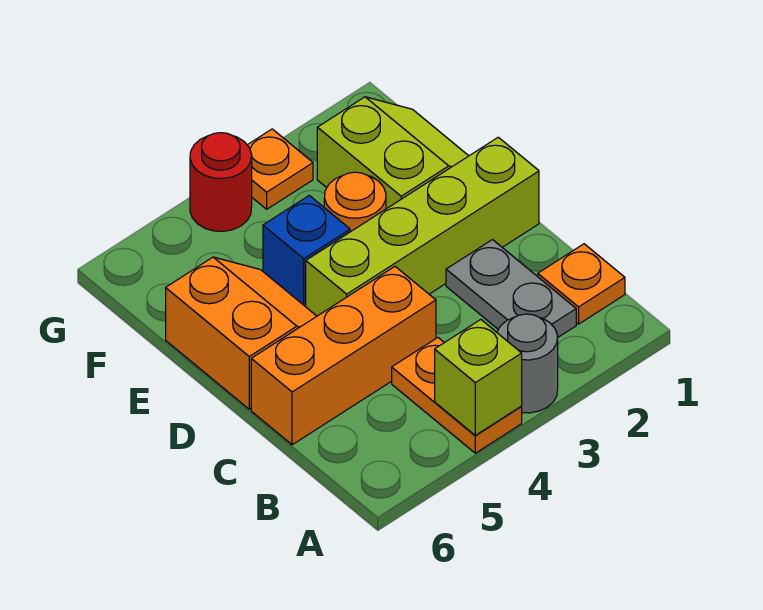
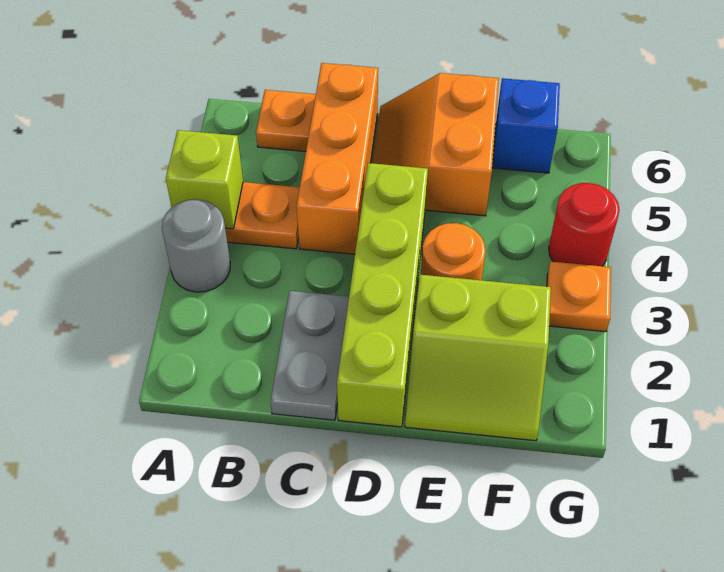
orange plate B1 level 1 -> orange plate B6 level 1
grey plate B2:C2 level 1 -> grey plate C1:C2 level 1
orange slope D5:E6 level 1 top 6 -> orange slope D5:E6 level 1 top E
blue brick E4 level 1 -> blue brick F6 level 1

